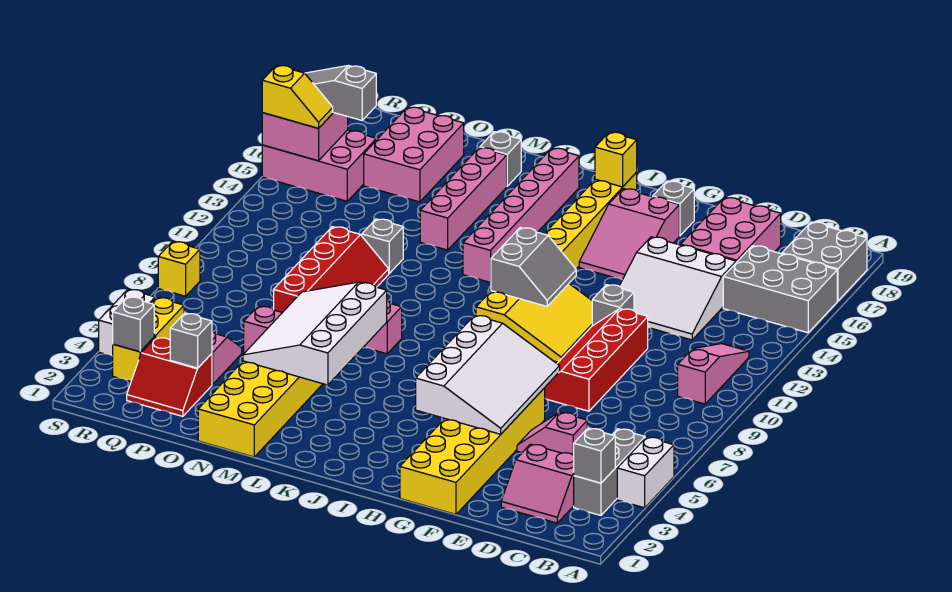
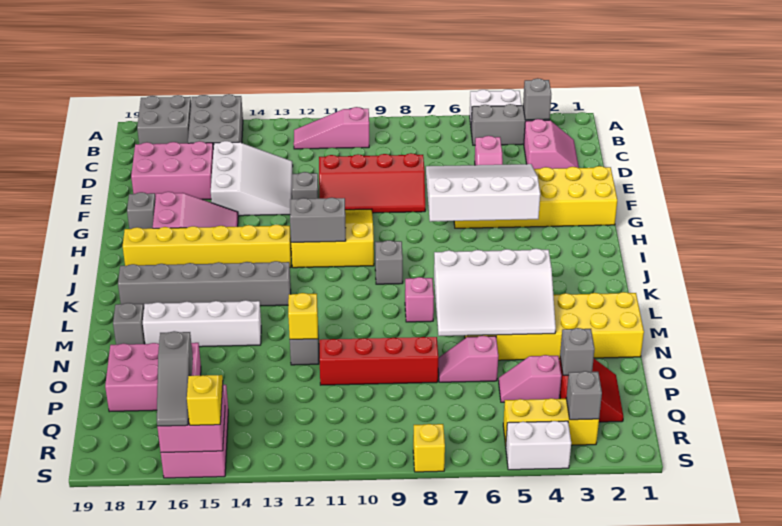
yellow brick I18 level 2 -> yellow brick N12 level 2
none -> grey brick J9 level 1
pink brick K13:K18 level 1 -> grey brick K13:K18 level 1
pink brick M14:M17 level 1 -> white brick M14:M17 level 1

